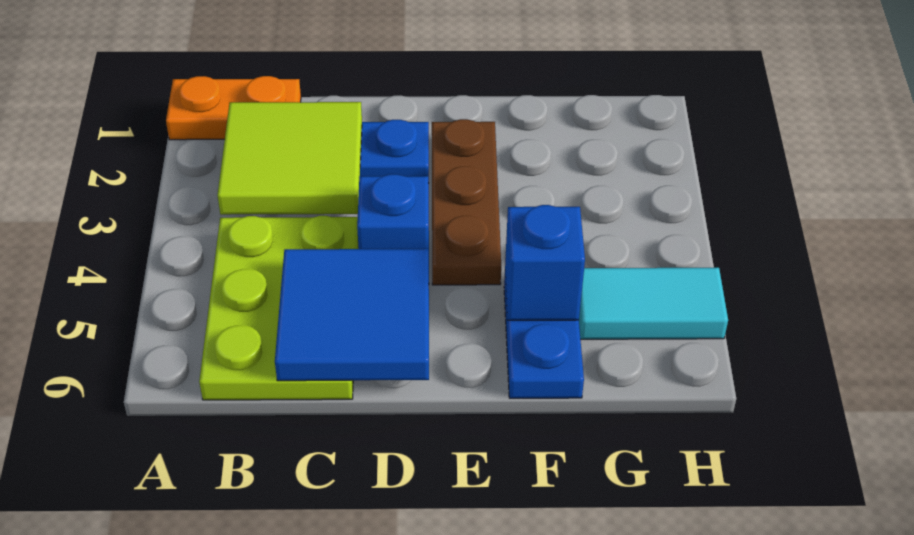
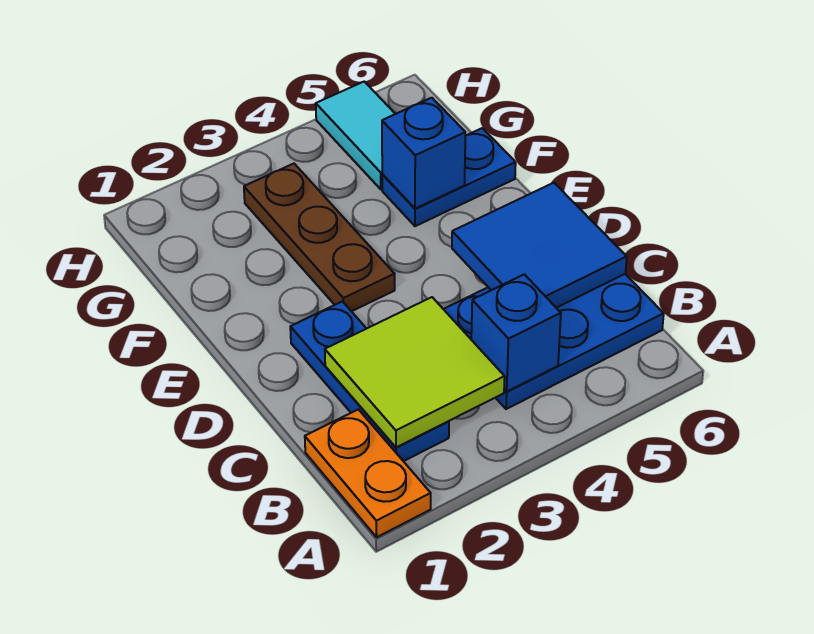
lime plate B4:C6 level 1 -> blue plate B4:C6 level 1
blue brick D4 level 1 -> blue brick B4 level 2
brown plate E2:E4 level 1 -> brown plate E3:G3 level 1

